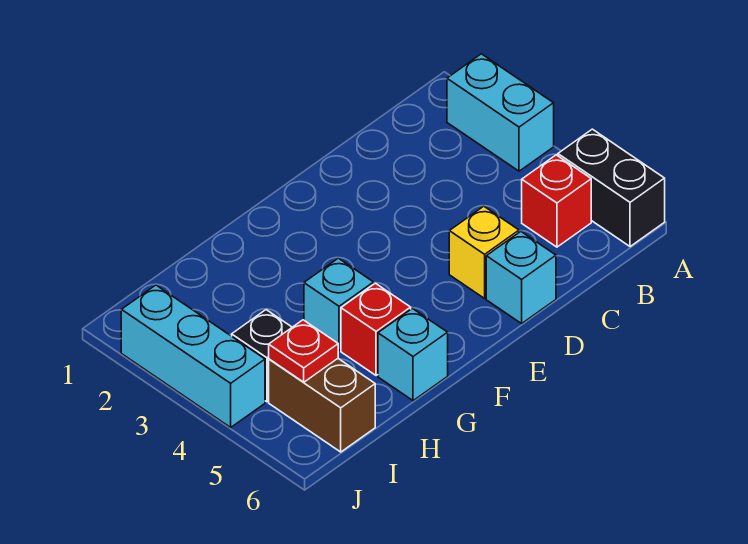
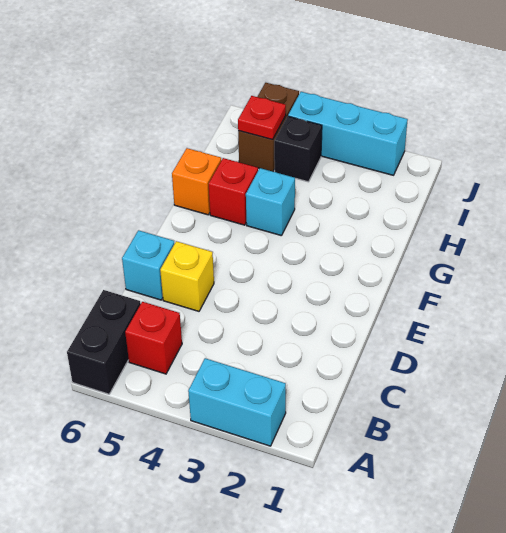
black brick A5:A6 level 1 -> black brick A6:B6 level 1
cyan brick G6 level 1 -> orange brick G6 level 1
brown brick I5:I6 level 1 -> brown brick I5:J5 level 1

